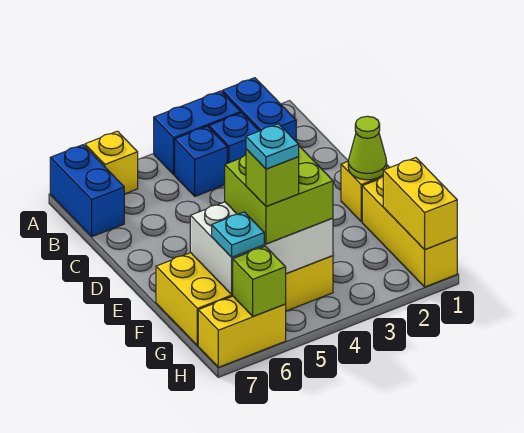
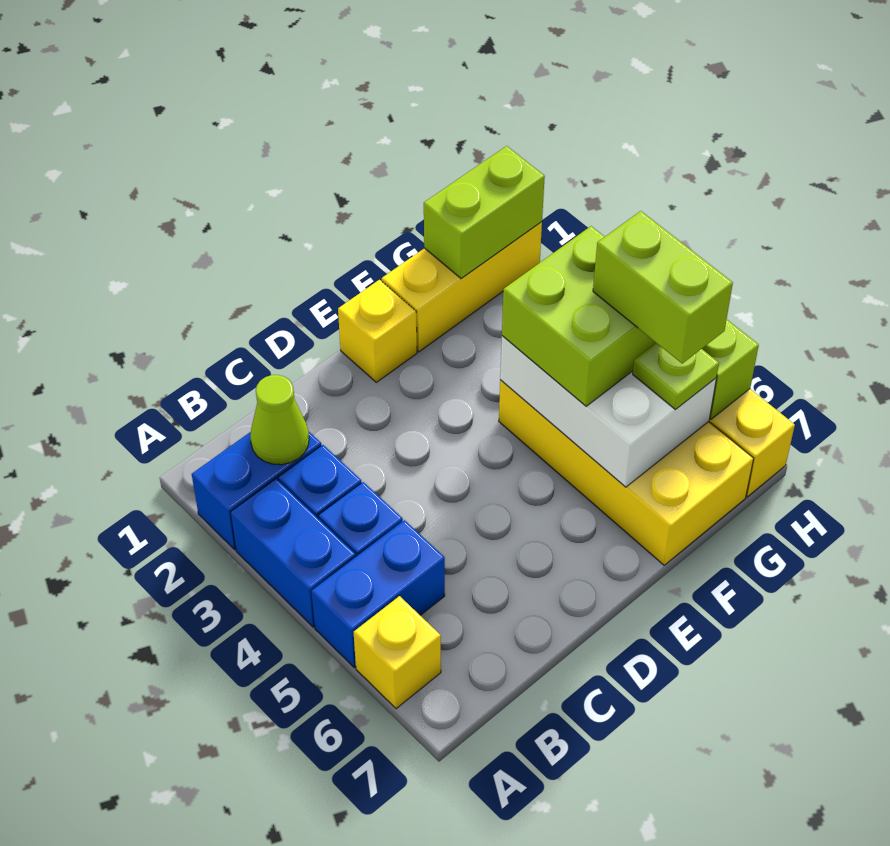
blue brick A7:B7 level 1 -> blue brick A5:B5 level 1
lime cone E1 level 2 -> lime cone B2 level 2
yellow brick G1:H1 level 2 -> lime brick G1:H1 level 2
lime brick G5 level 4 -> lime brick G5:G6 level 4
cyan plate G5 level 5 -> none
cyan plate G6 level 3 -> lime plate G6 level 3

